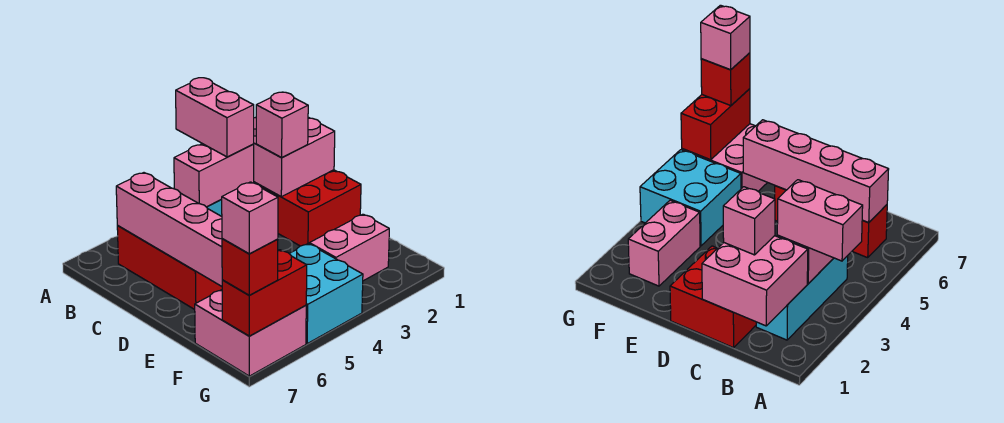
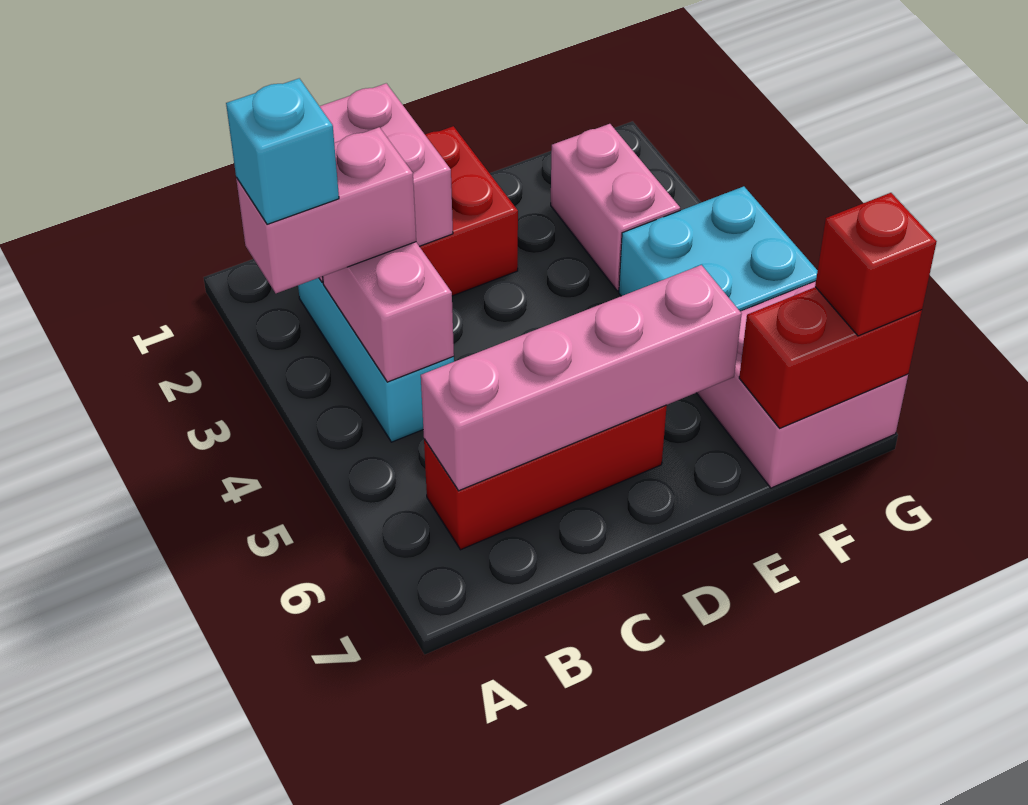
none -> cyan brick A3 level 4
pink brick C2 level 3 -> none
red brick G6:G7 level 2 -> red brick F7:G7 level 2
pink brick G7 level 4 -> none

